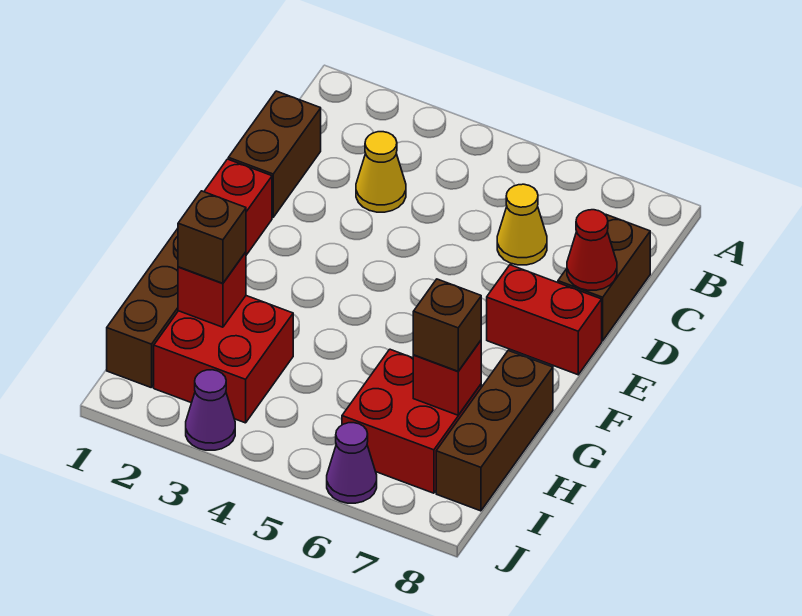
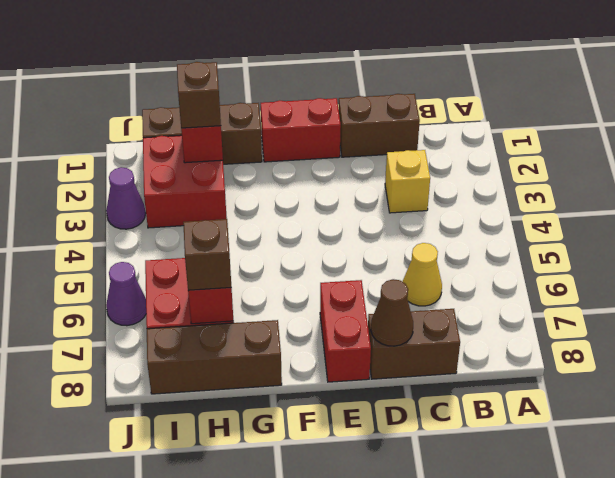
yellow cone C3 level 1 -> yellow brick C3 level 1
red cone D8 level 2 -> brown cone D8 level 2

